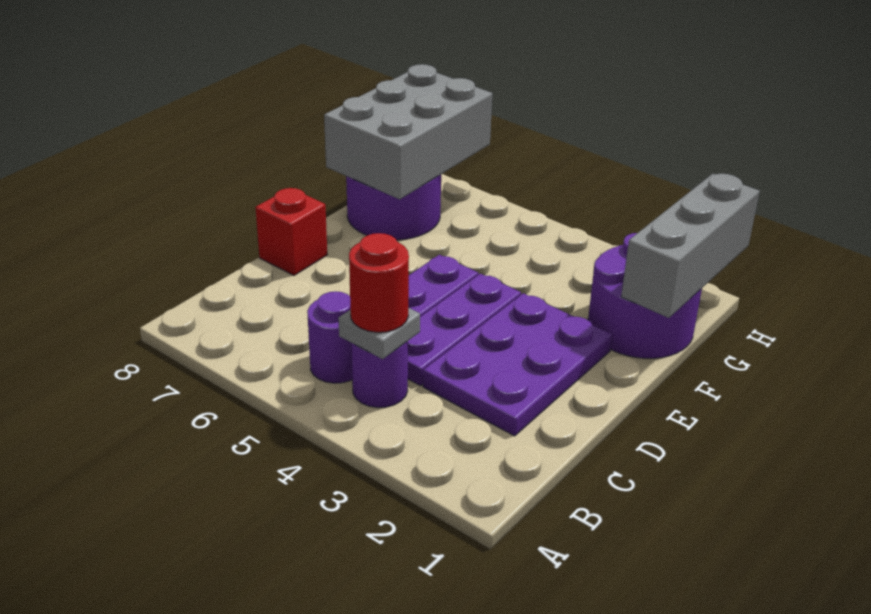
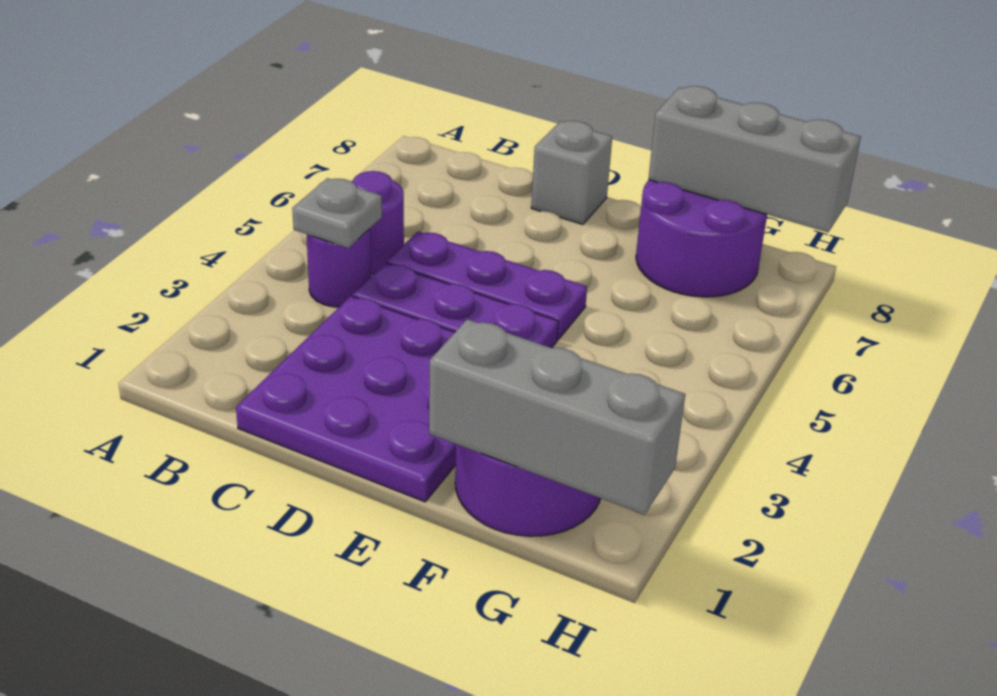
red round brick B4 level 3 -> none
purple plate C2:E3 level 1 -> purple plate C1:E3 level 1
red brick D8 level 1 -> grey brick D8 level 1
grey brick F7:H8 level 2 -> grey brick F8:H8 level 2

